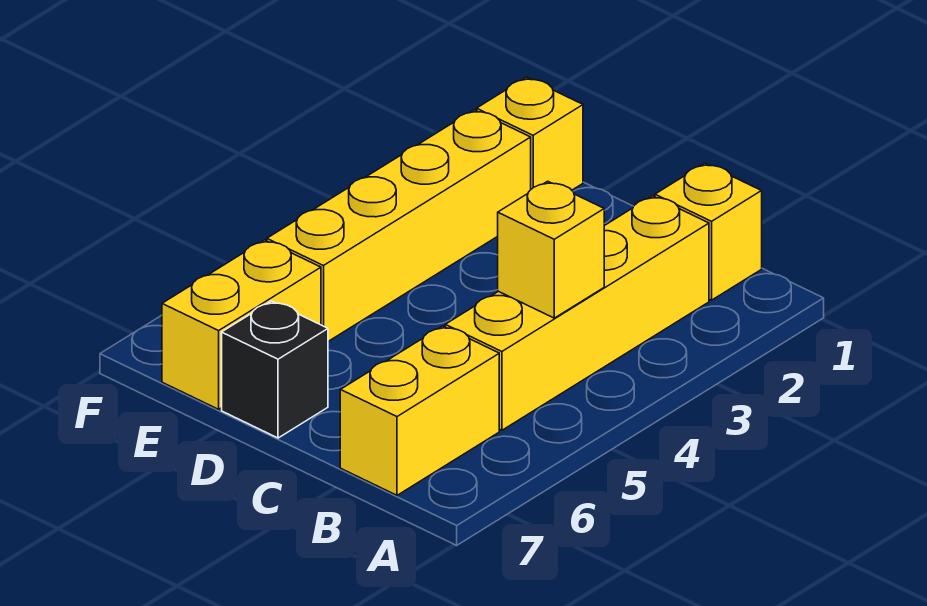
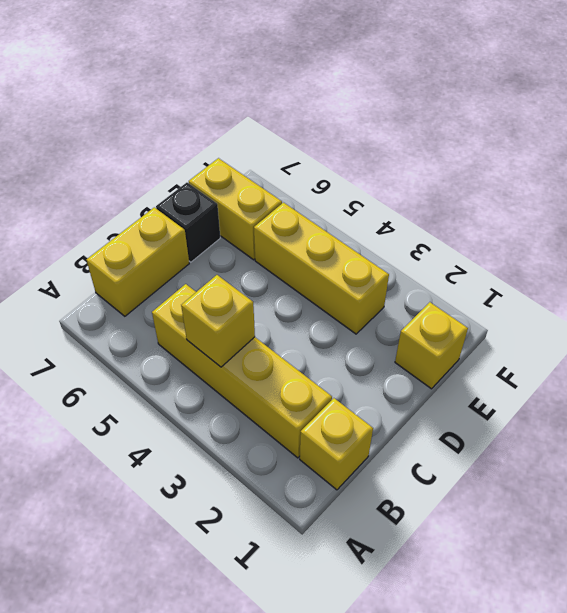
yellow brick B6:B7 level 1 -> yellow brick B7:C7 level 1
yellow brick E2:E5 level 1 -> yellow brick E3:E5 level 1

